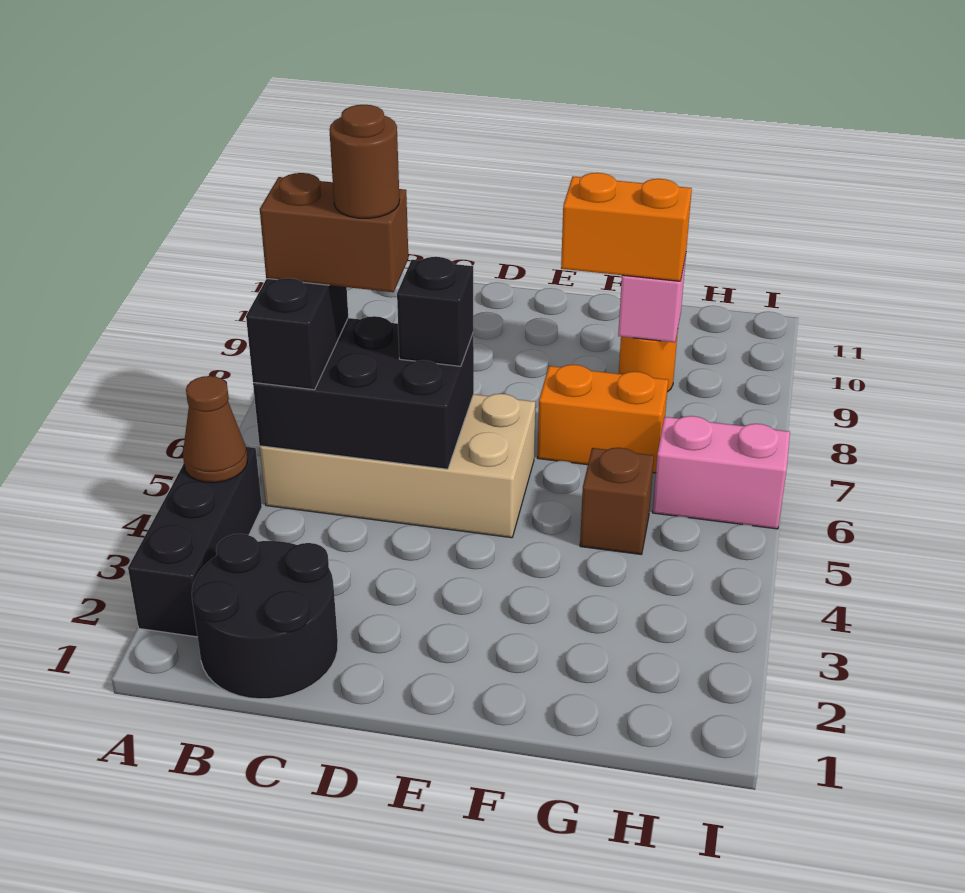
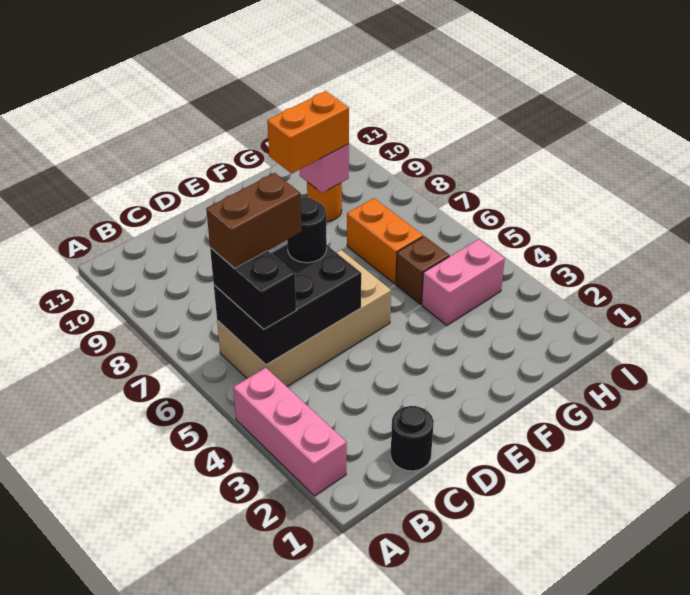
black brick A2:A4 level 1 -> pink brick A2:A4 level 1
brown cone A4 level 2 -> none
black round brick B1:C2 level 1 -> black round brick C1 level 1
brown round brick C6 level 5 -> none
black brick D6 level 3 -> black round brick D6 level 3
orange brick F7:G7 level 1 -> orange brick G6:G7 level 1
pink brick H6:I6 level 1 -> pink brick G4:H4 level 1

